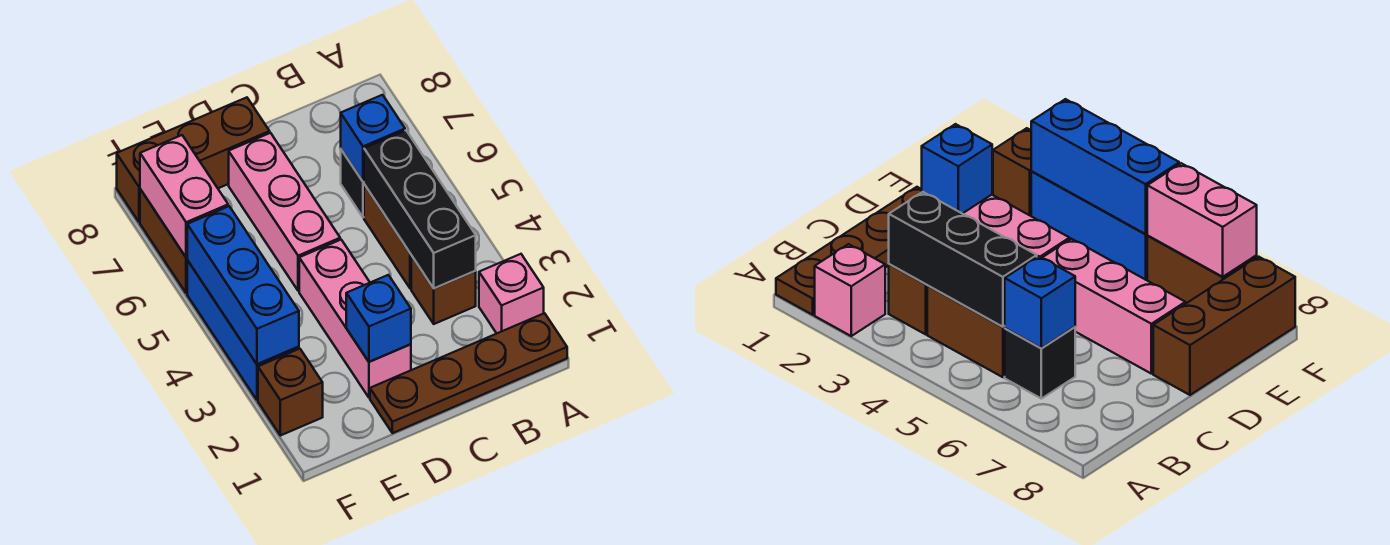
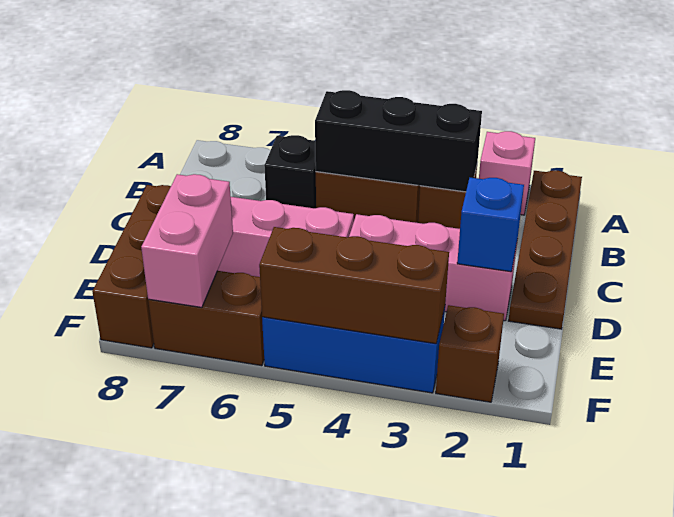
blue brick B6 level 2 -> none
blue brick F3:F5 level 2 -> brown brick F3:F5 level 2
pink brick F6:F7 level 2 -> pink brick E7:F7 level 2

